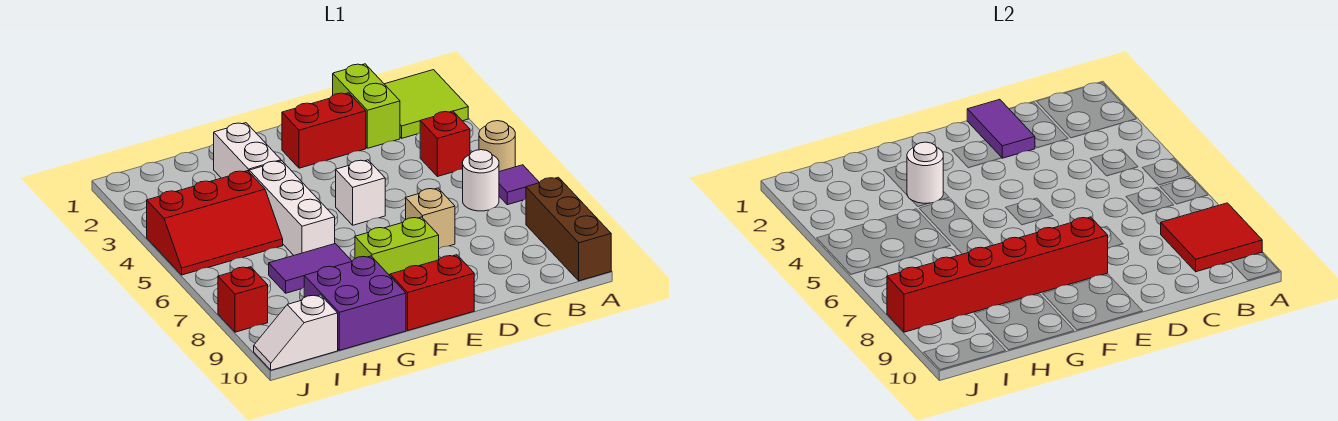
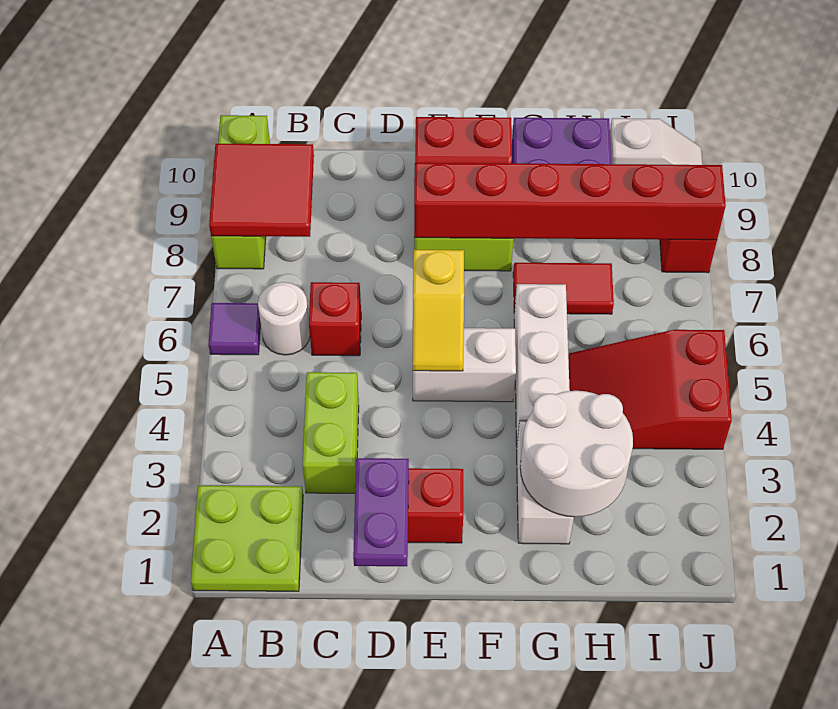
lime tile A1:B2 level 1 -> lime plate A1:B2 level 1
tan round brick A5 level 1 -> none
brown brick A8:A10 level 1 -> lime brick A8:A10 level 1
red brick B4 level 1 -> red brick C6 level 1
lime brick C1:C2 level 1 -> lime brick C3:C4 level 1
purple tile D1:D2 level 2 -> purple plate D1:D2 level 2
tan brick D7 level 1 -> none
white brick E5 level 1 -> white brick E5:F5 level 1
none -> yellow slope E5:E6 level 2 top 6
white round brick G3 level 2 -> white round brick G2:H3 level 2
purple tile G7:H7 level 1 -> red tile G7:H7 level 1
red slope H4:J5 level 1 top 4 -> red slope H4:J5 level 1 top J

